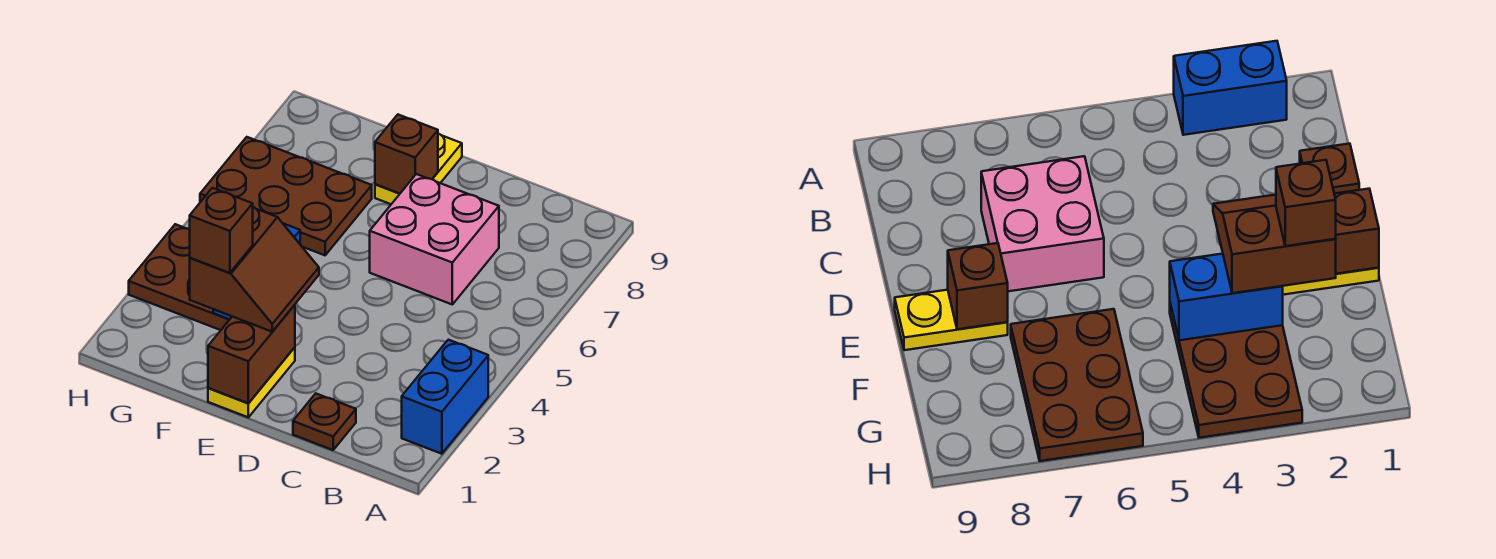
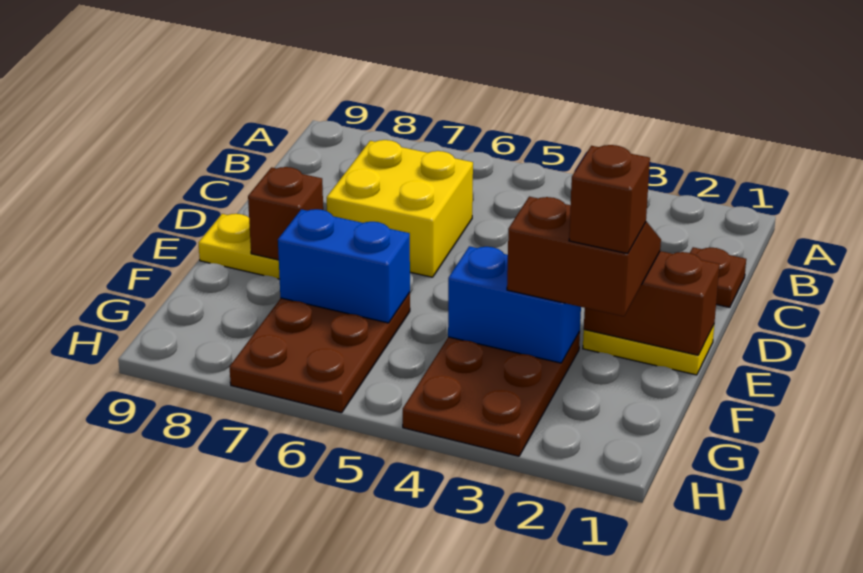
blue brick A2:A3 level 1 -> blue brick F6:F7 level 2
pink brick C6:D7 level 1 -> yellow brick C6:D7 level 1

